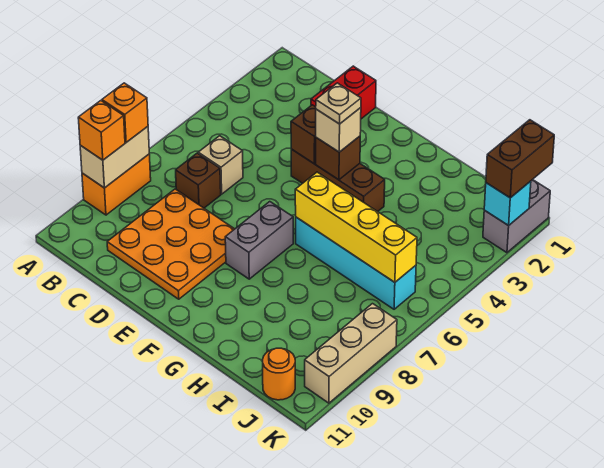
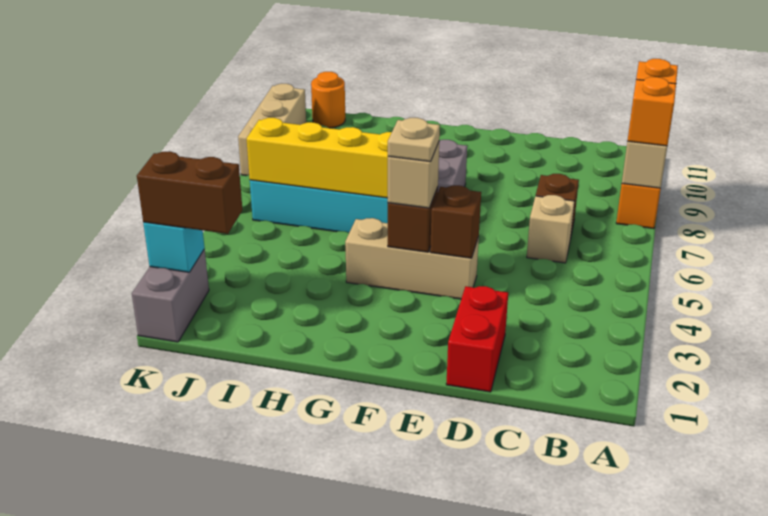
orange plate C8:E10 level 1 -> none
brown brick E4:G4 level 1 -> tan brick E4:G4 level 1
brown brick K1:K2 level 3 -> brown brick J2:K2 level 3

